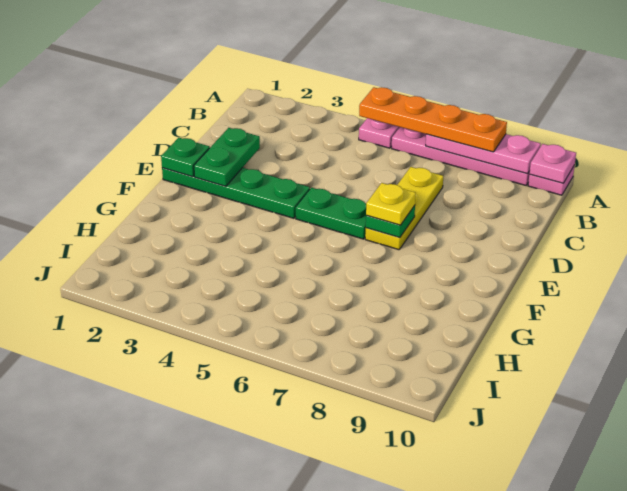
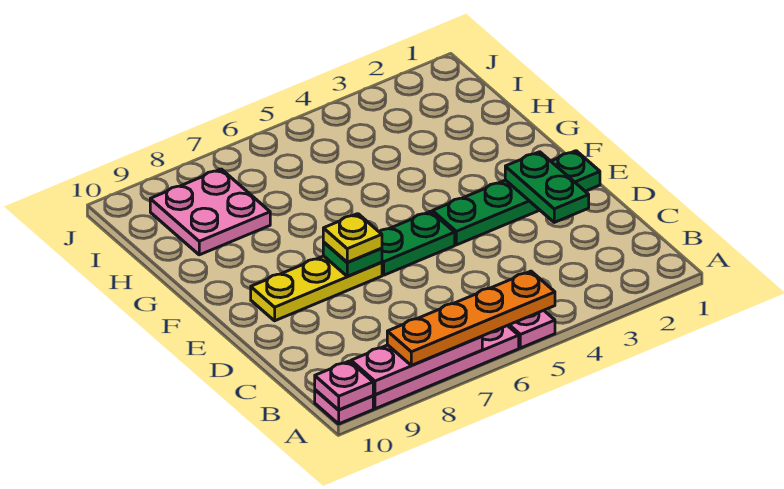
yellow plate C7:E7 level 1 -> yellow plate E7:E9 level 1
green plate E1 level 2 -> none
none -> pink plate H8:I9 level 1

